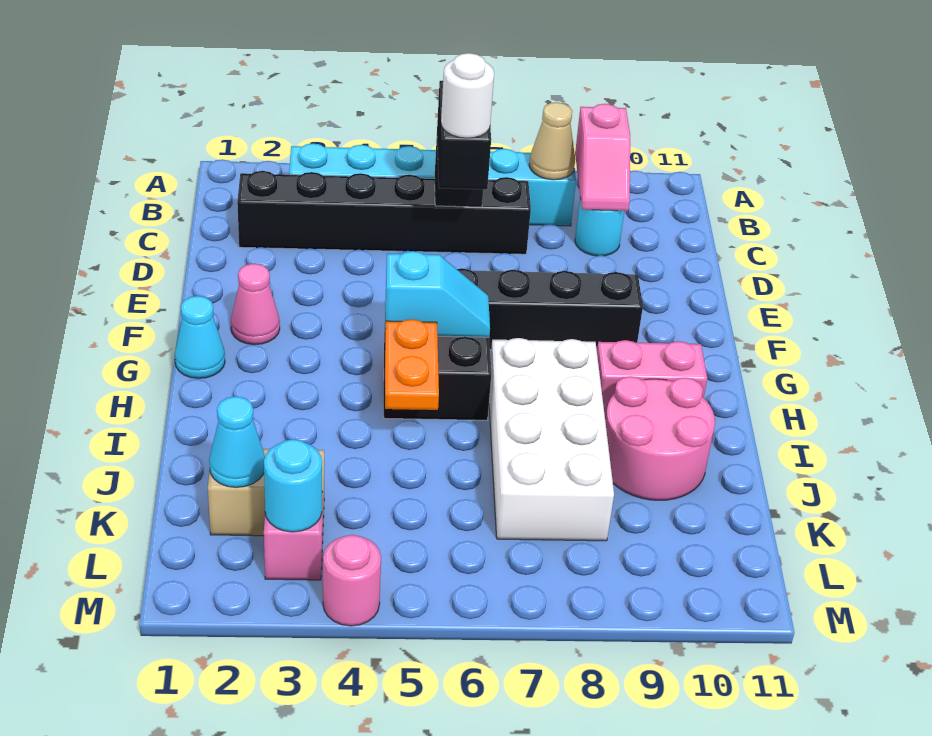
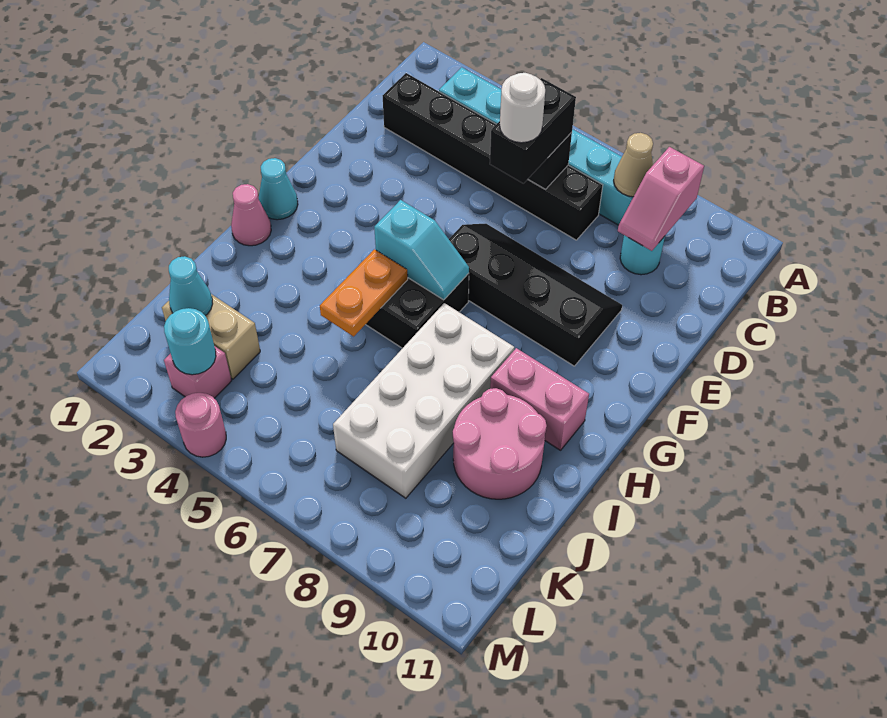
pink cone F2 level 1 -> pink cone H1 level 1

